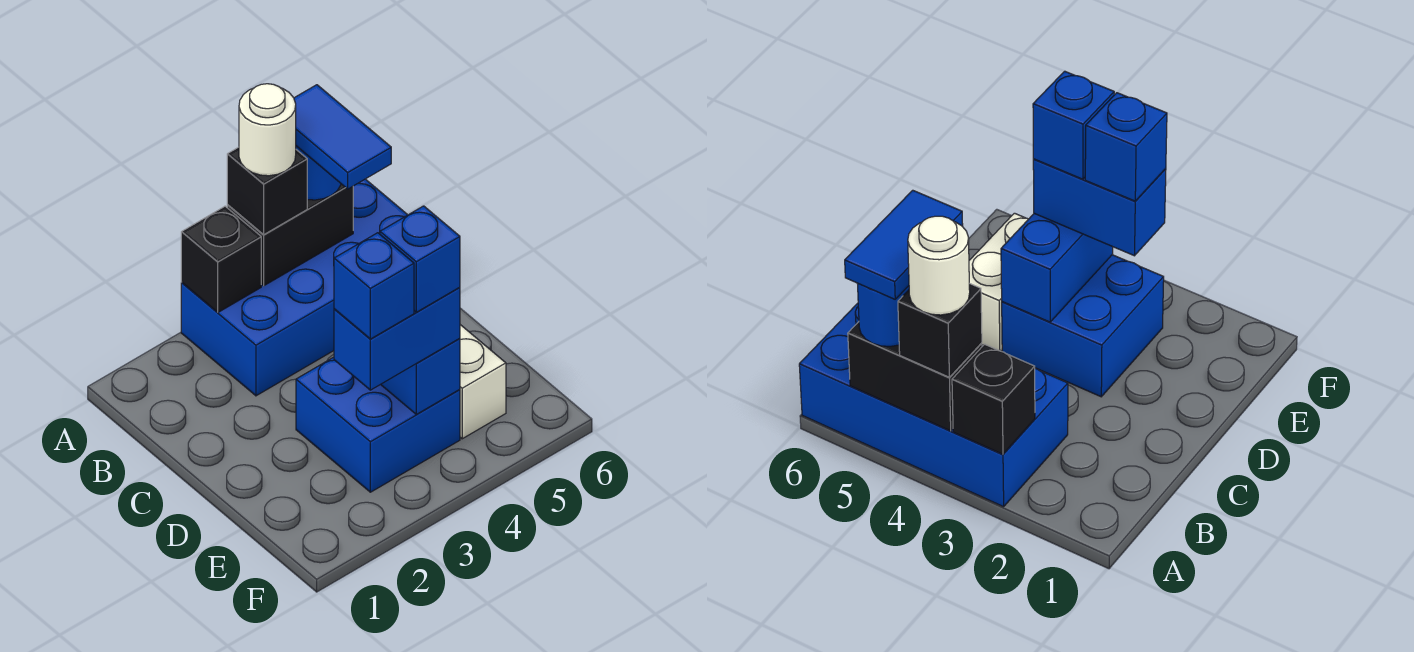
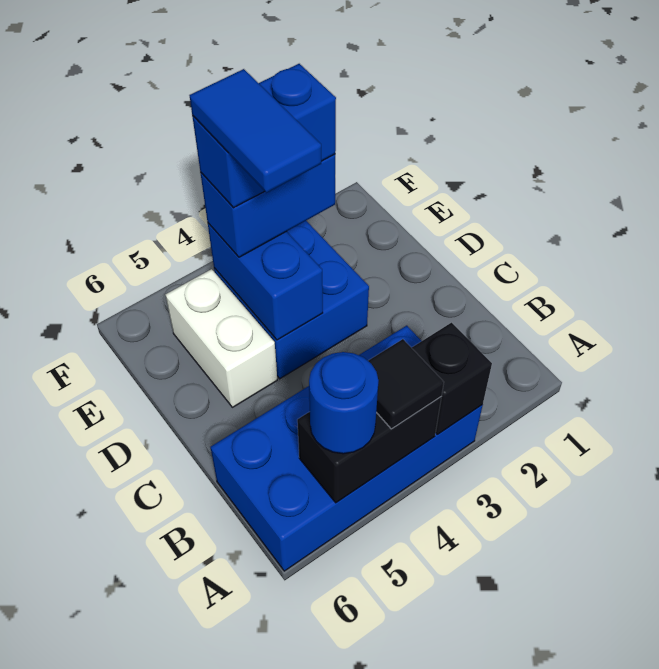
black brick A4 level 3 -> black tile A4 level 3
white round brick A4 level 4 -> none
blue tile A5:B5 level 4 -> blue tile D4:E4 level 5

